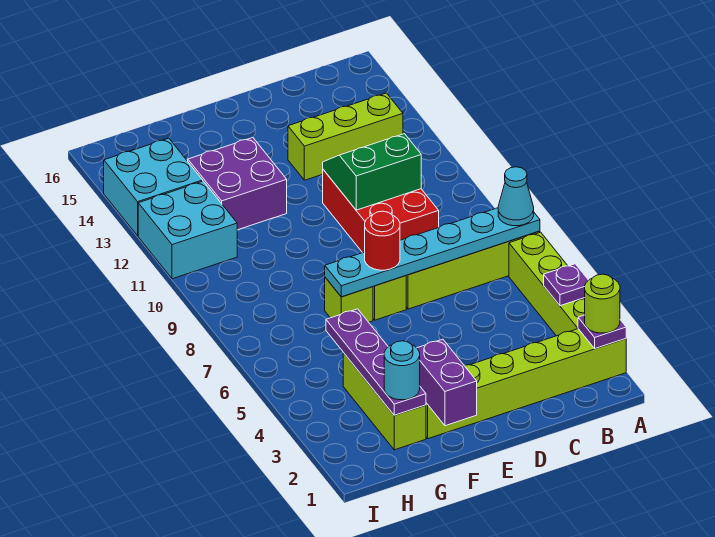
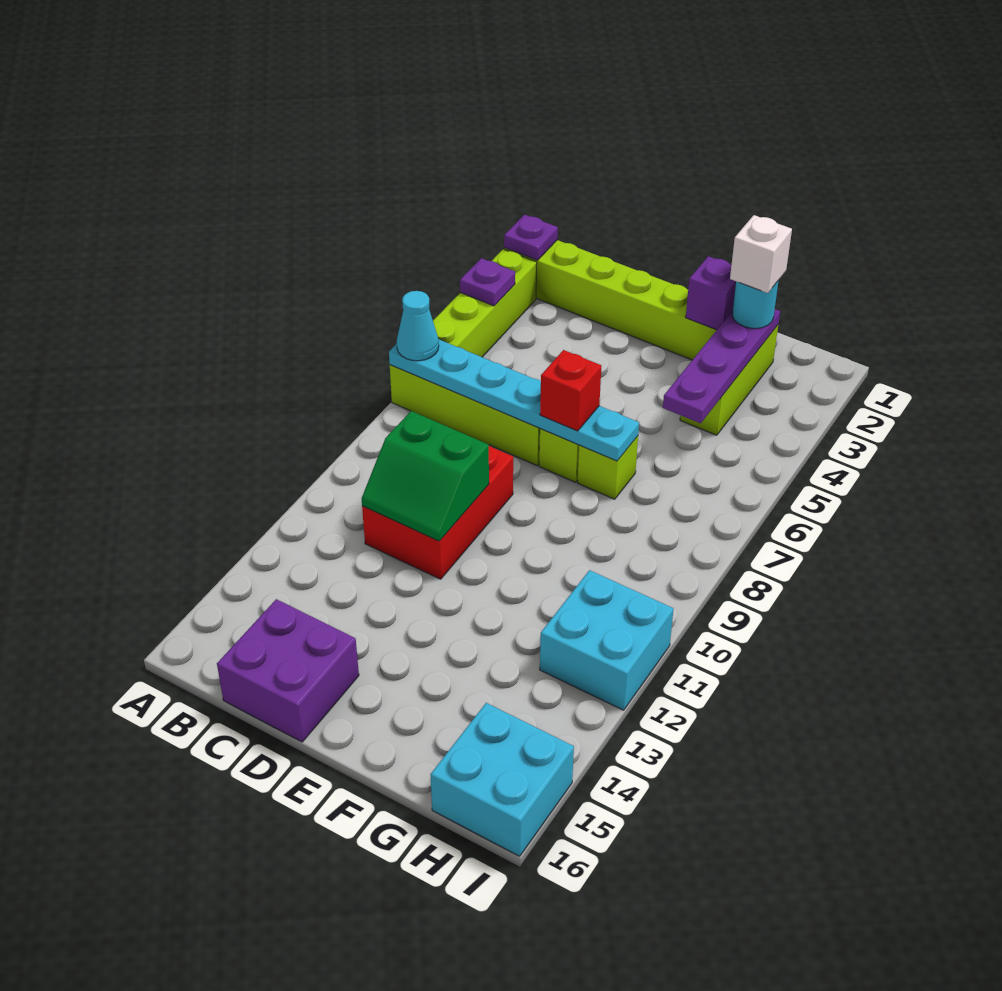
lime round brick A2 level 3 -> none
lime brick B13:D13 level 1 -> none
red round brick E7 level 3 -> red brick E7 level 3
purple brick F1:F2 level 2 -> purple brick F2 level 2
purple brick F12:G13 level 1 -> purple brick C15:D16 level 1
none -> white brick G2 level 4
cyan brick H13:I14 level 1 -> cyan brick H15:I16 level 1

